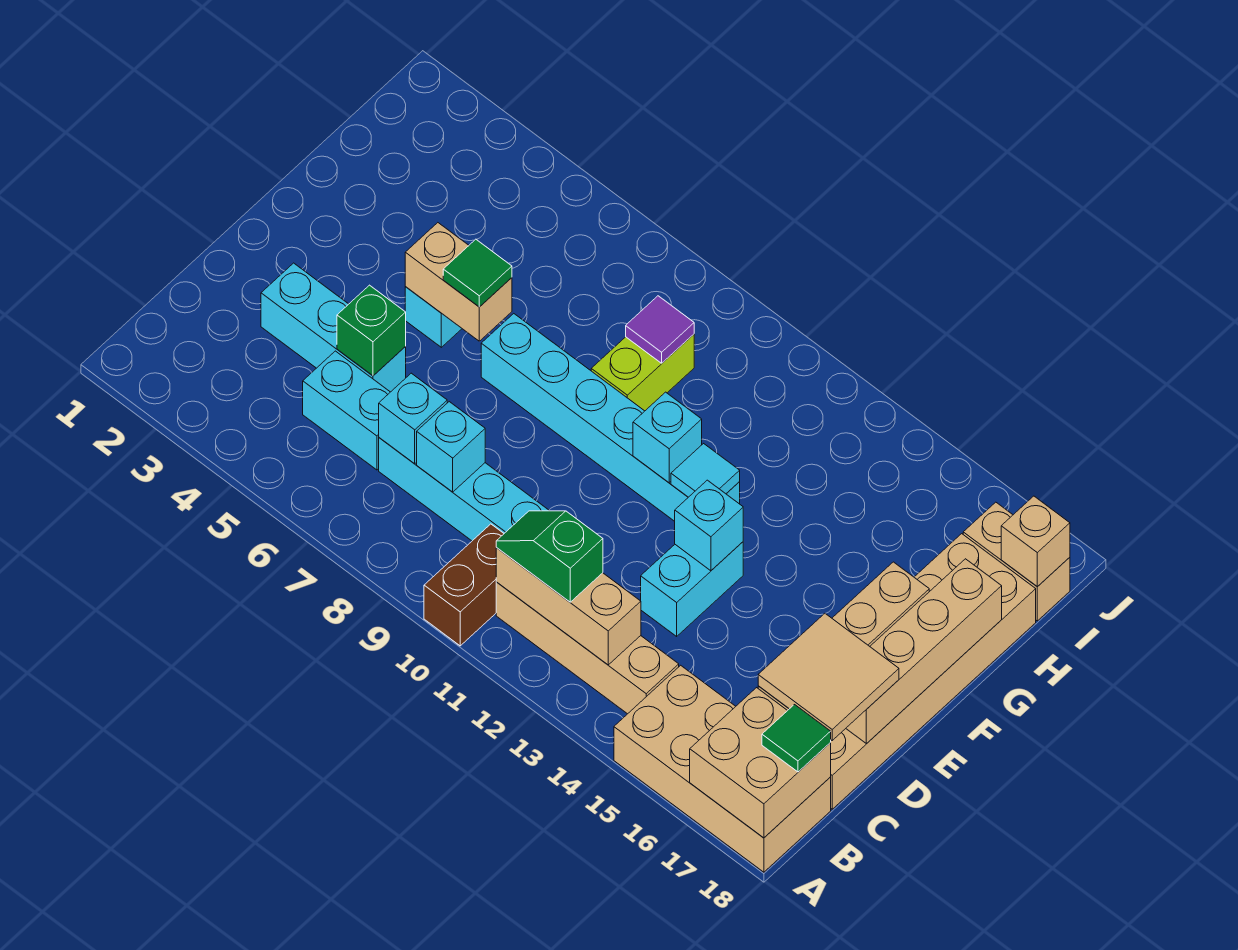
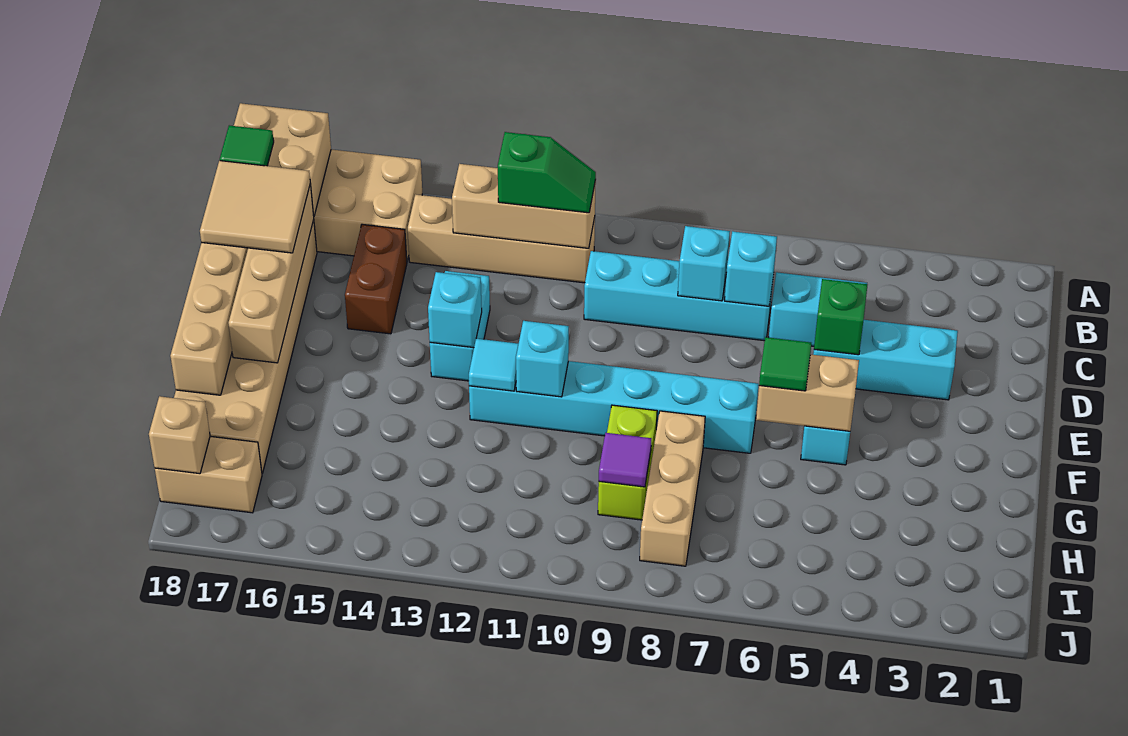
brown brick A10:B10 level 1 -> brown brick C15:D15 level 1
none -> tan brick G8:I8 level 1

